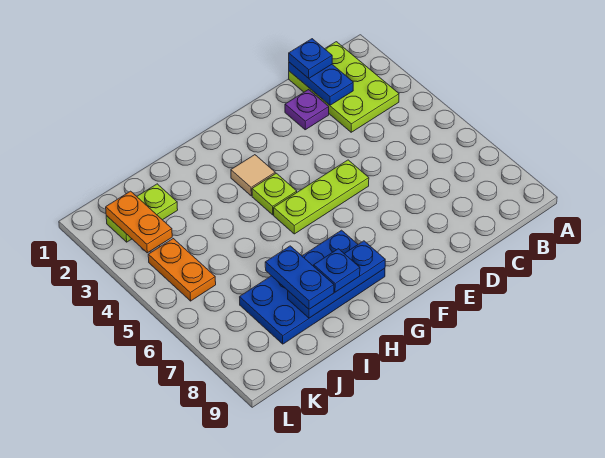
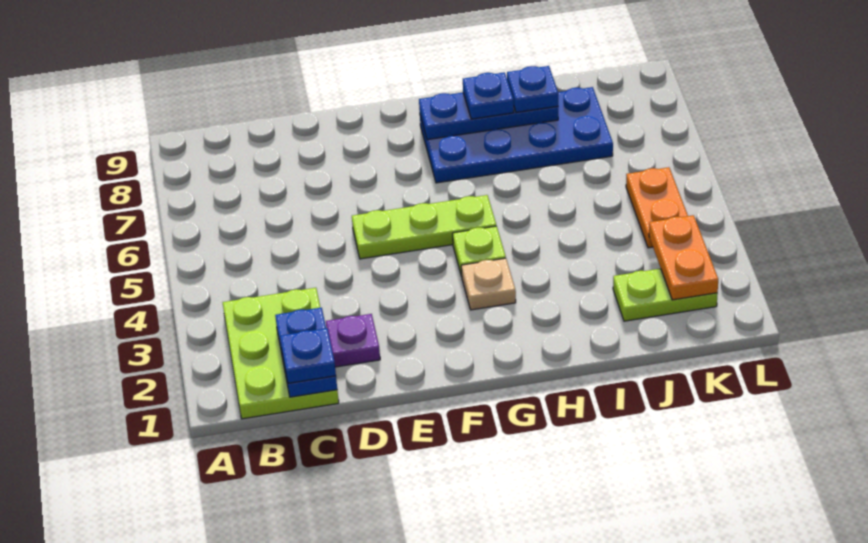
tan tile G3 level 1 -> tan plate G3 level 1
blue plate I7:I8 level 3 -> blue plate I8 level 3

